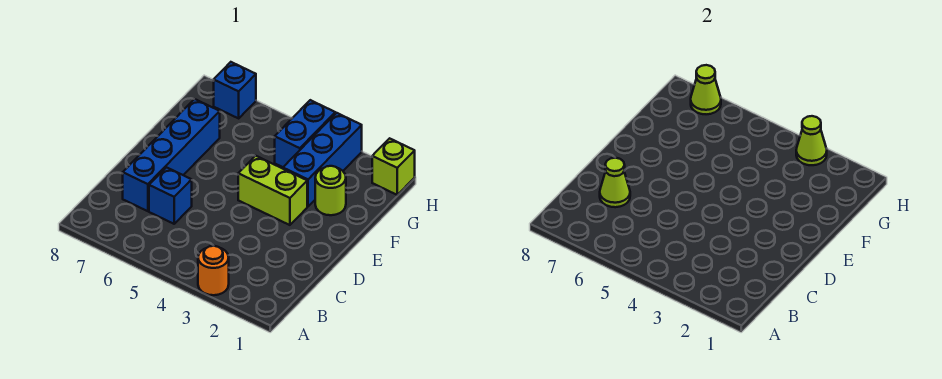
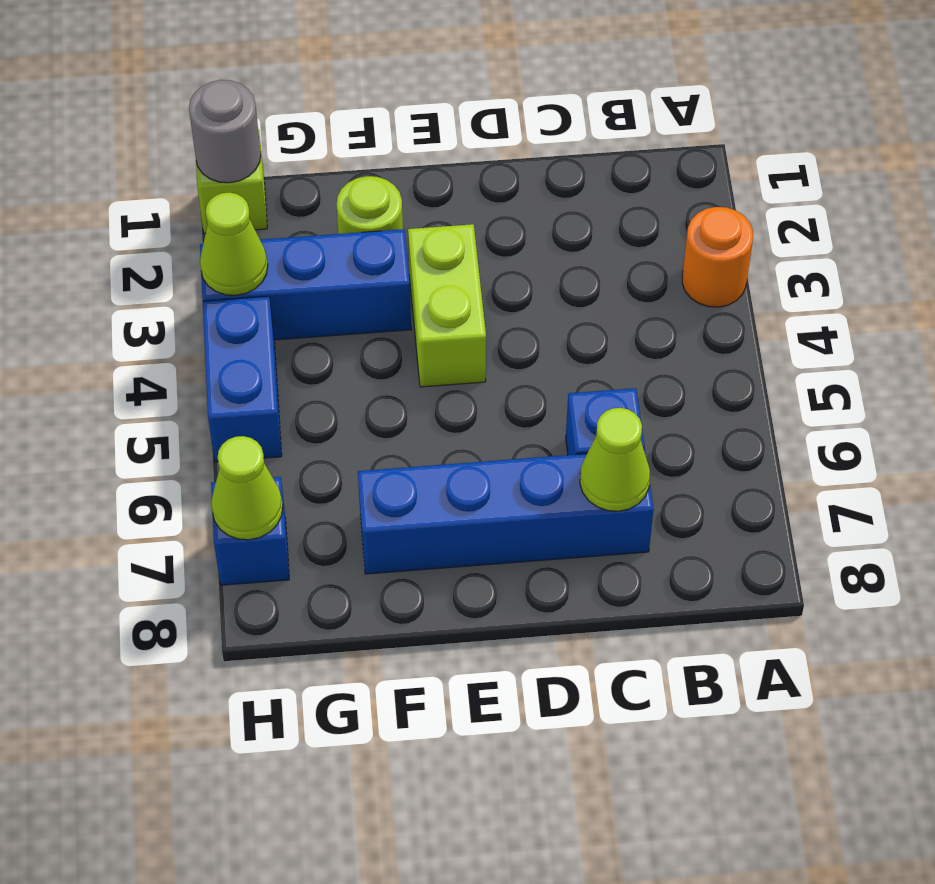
blue brick G4:H4 level 1 -> blue brick H4:H5 level 1
none -> grey round brick H1 level 2

